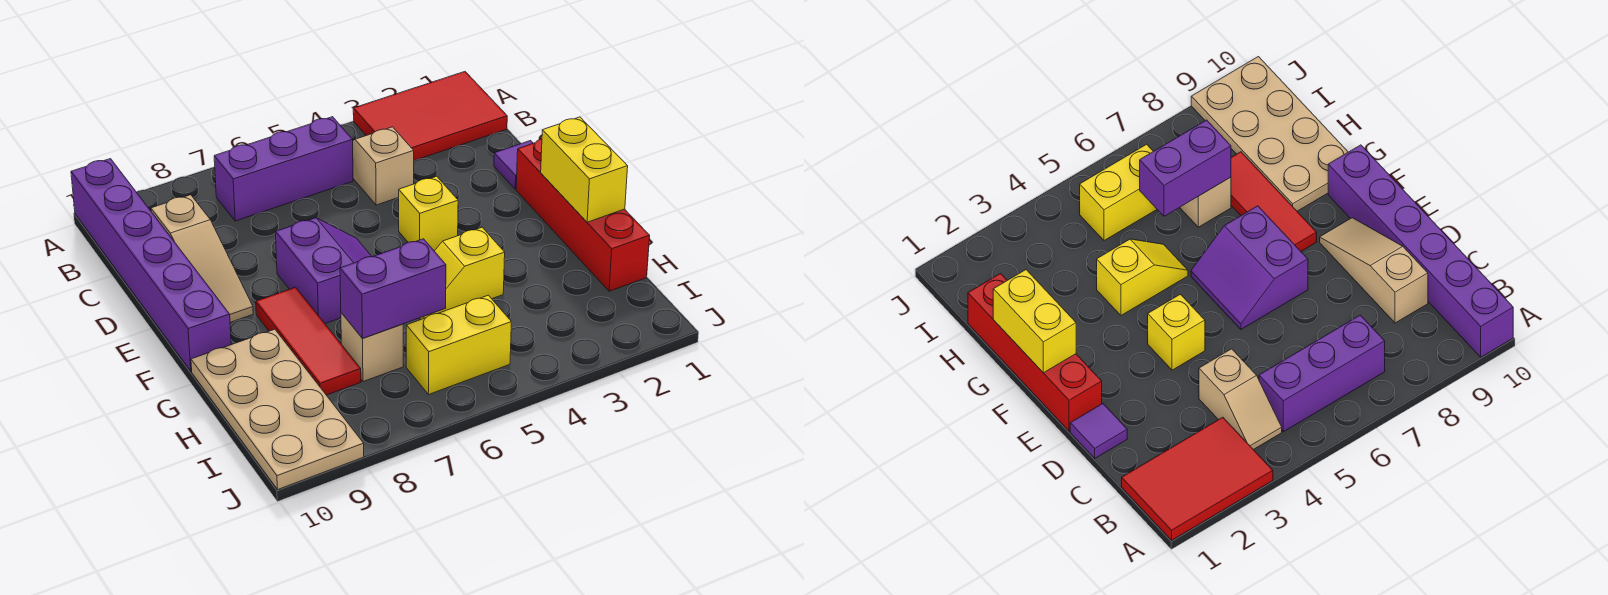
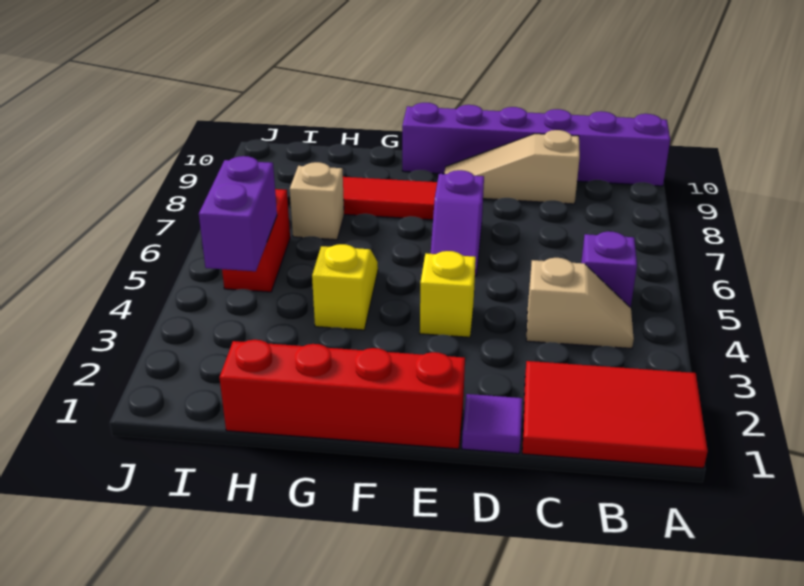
red tile A1:B3 level 1 -> red tile A1:C2 level 1
purple brick B5:B7 level 1 -> purple brick B5 level 1
purple slope E6:F7 level 1 top 7 -> purple slope E6:E7 level 1 top 7
yellow brick F1:G1 level 2 -> none
tan plate G9:J10 level 1 -> none
purple brick H6:H7 level 2 -> purple brick I4:I5 level 2
yellow brick I5:I6 level 1 -> red brick I5:I6 level 1

